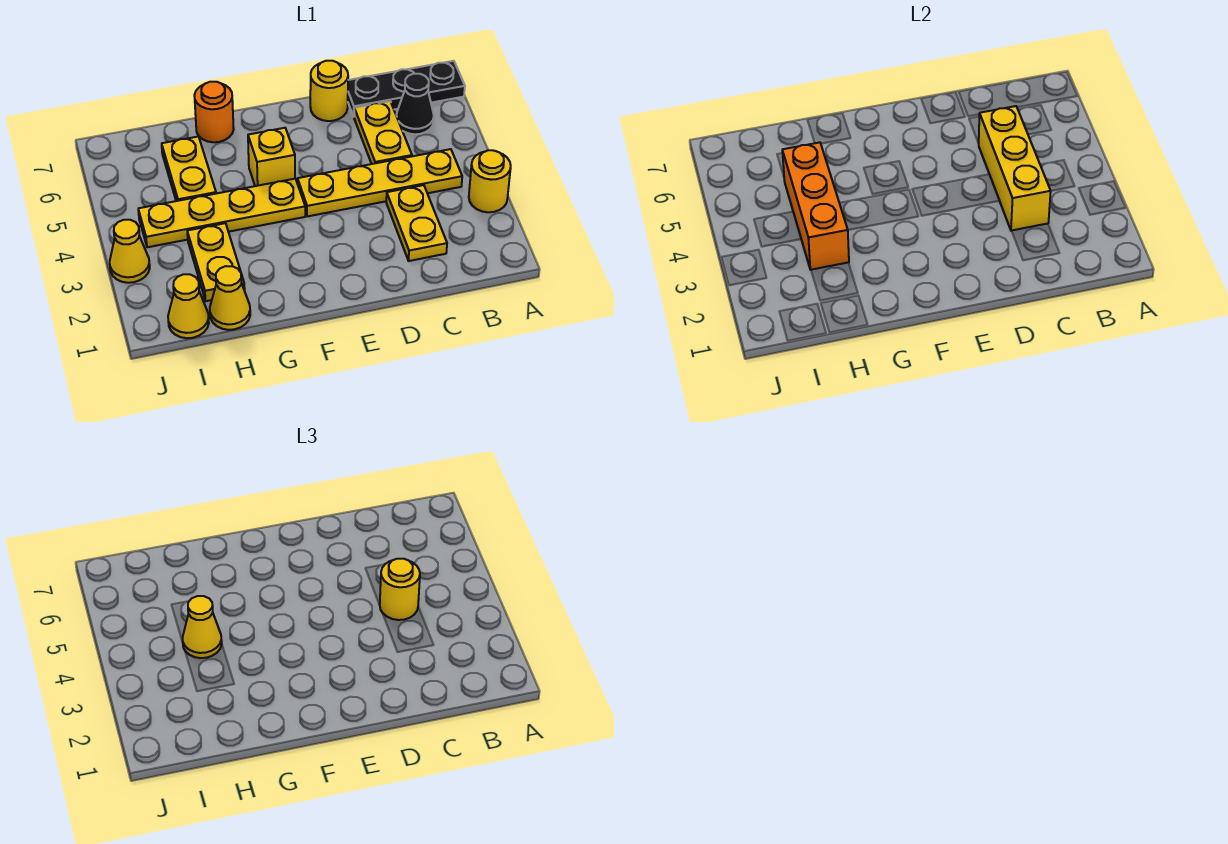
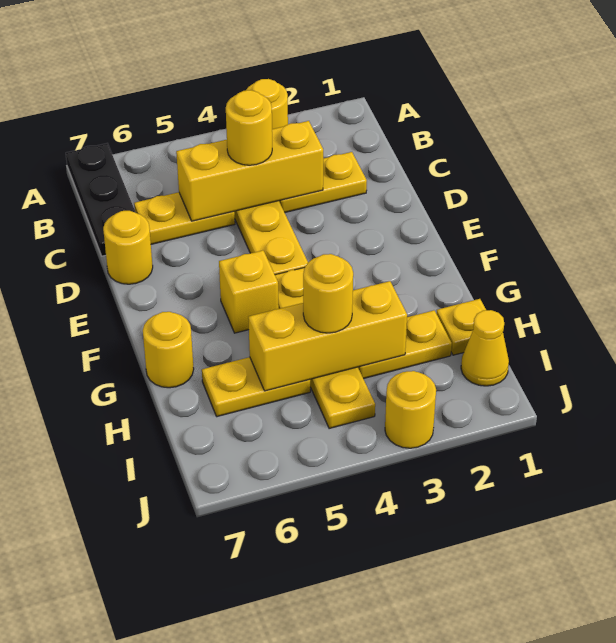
black cone B6 level 1 -> none
orange round brick G7 level 1 -> yellow round brick G7 level 1
yellow cone H1 level 1 -> yellow plate H1 level 1
orange brick H3:H5 level 2 -> yellow brick H3:H5 level 2
yellow cone H4 level 3 -> yellow round brick H4 level 3
yellow cone J3 level 1 -> yellow round brick J3 level 1

